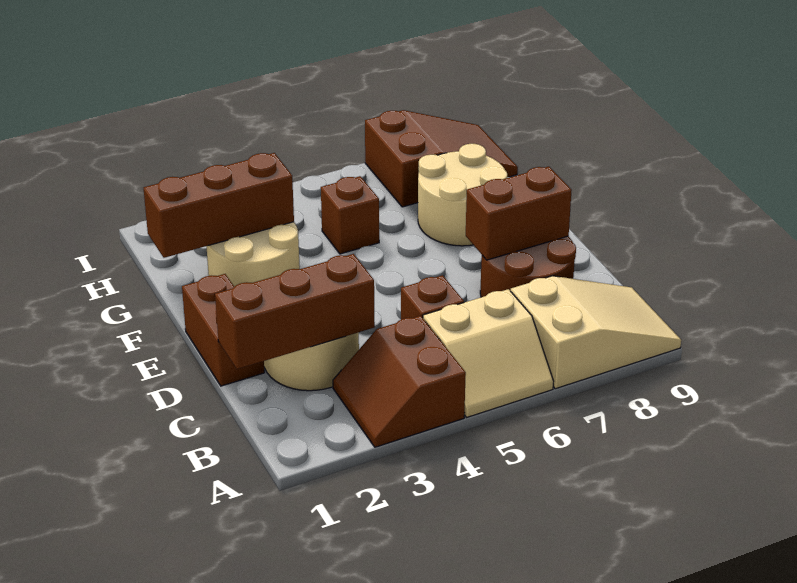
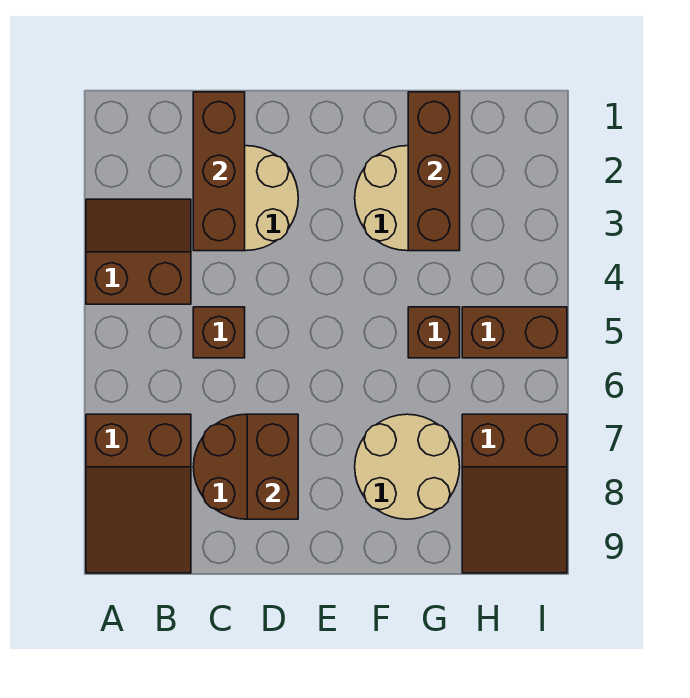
tan slope A5:B6 level 1 top B -> none
tan slope A7:B9 level 1 top 7 -> brown slope A7:B9 level 1 top 7
brown brick D1:E1 level 1 -> brown brick H5:I5 level 1

